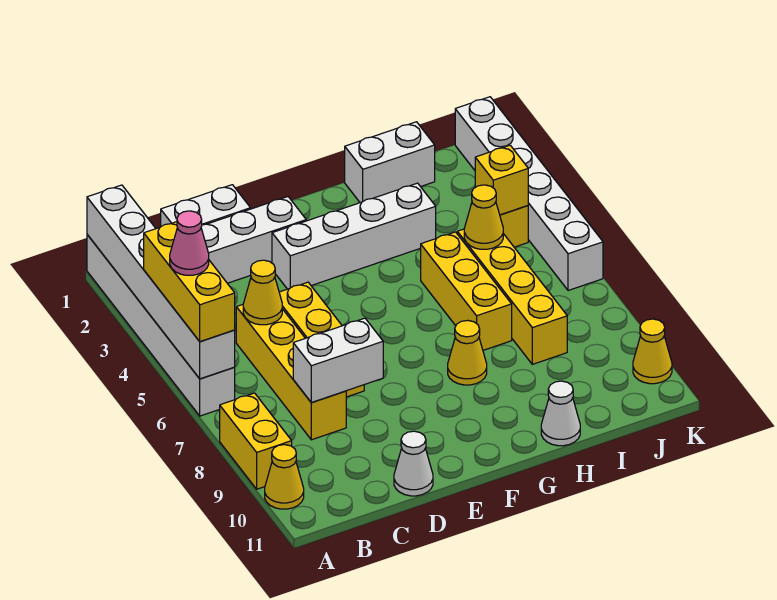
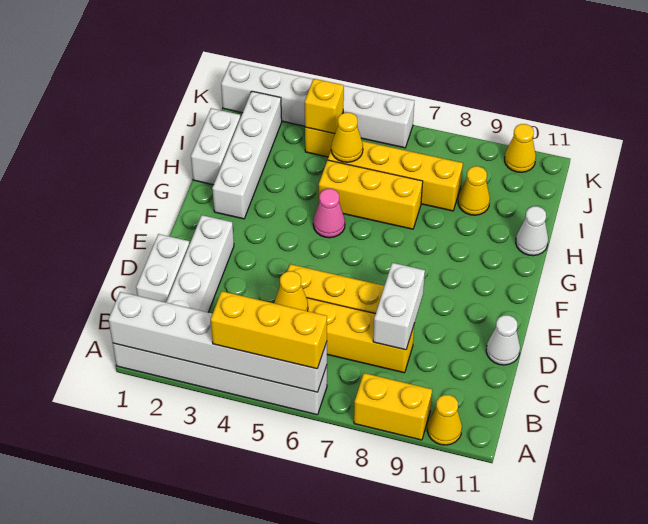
pink cone A5 level 4 -> pink cone G5 level 1
white brick E3:H3 level 1 -> white brick G2:J2 level 1
yellow cone G8 level 1 -> yellow cone I9 level 1

